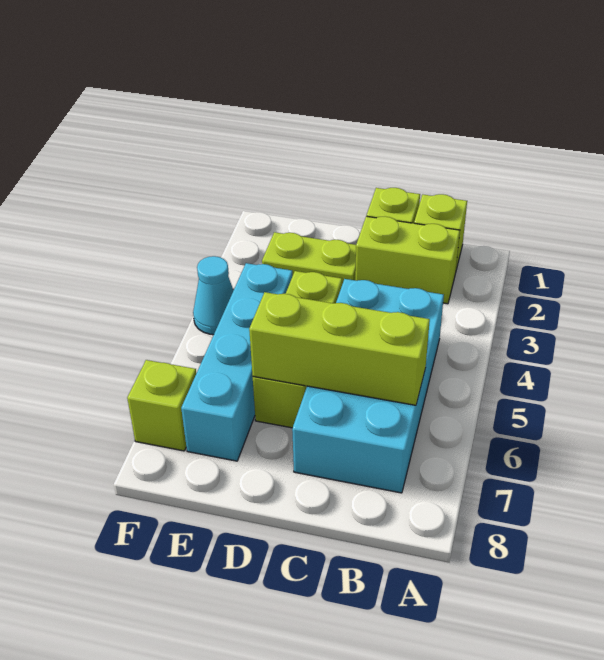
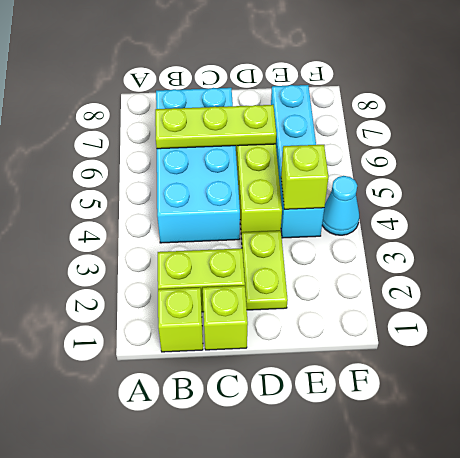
lime brick B6:D6 level 2 -> lime plate B6:D6 level 2
lime plate D2:E2 level 1 -> lime plate D2:D3 level 1
lime brick F7 level 1 -> lime brick E4 level 2

